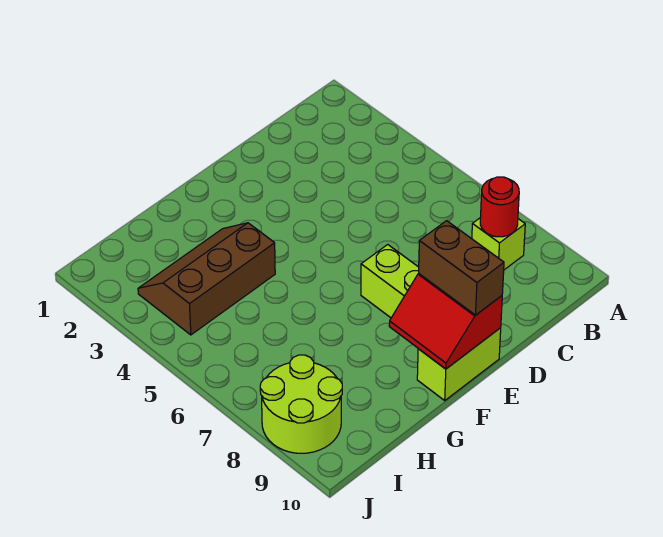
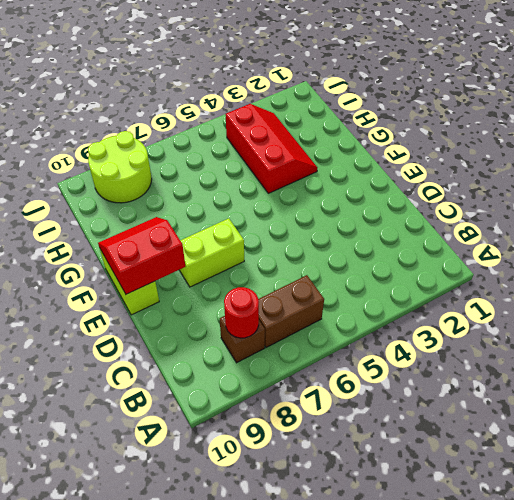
lime brick B8 level 1 -> brown brick B8 level 1
brown brick E9:E10 level 3 -> brown brick B6:B7 level 1
brown slope G3:I4 level 1 top 4 -> red slope G3:I4 level 1 top 4

